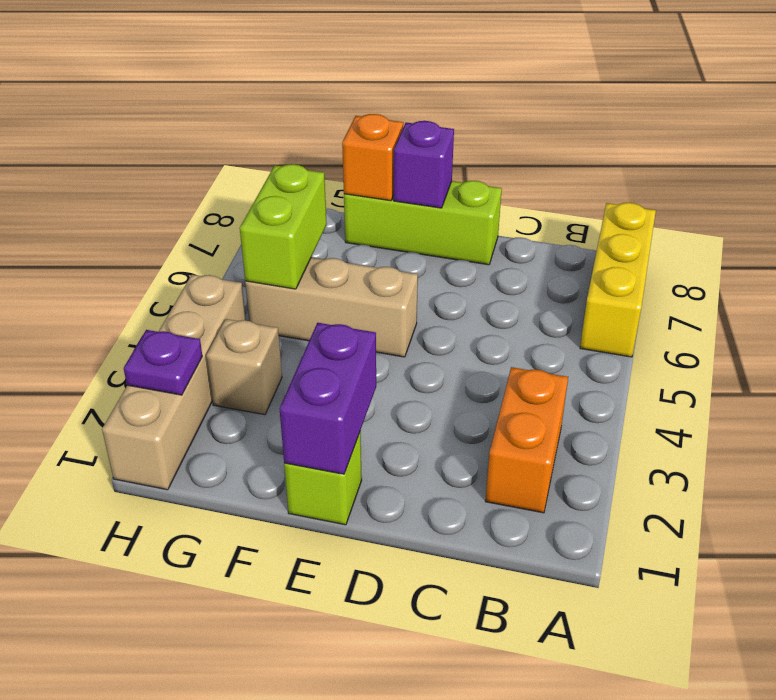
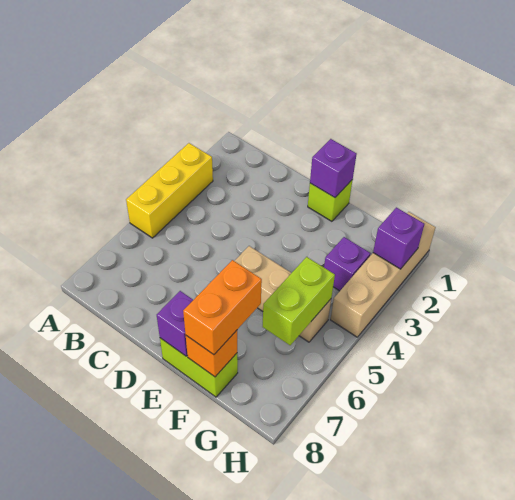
yellow brick A6:A8 level 1 -> yellow brick A3:A5 level 1
orange brick B2:B3 level 1 -> orange brick F7:F8 level 3
lime brick D8:F8 level 1 -> lime brick E8:F8 level 1
purple brick E1:E2 level 2 -> purple brick E1 level 2
tan brick G3 level 1 -> purple brick G3 level 1
purple plate H2 level 2 -> purple brick H2 level 2

